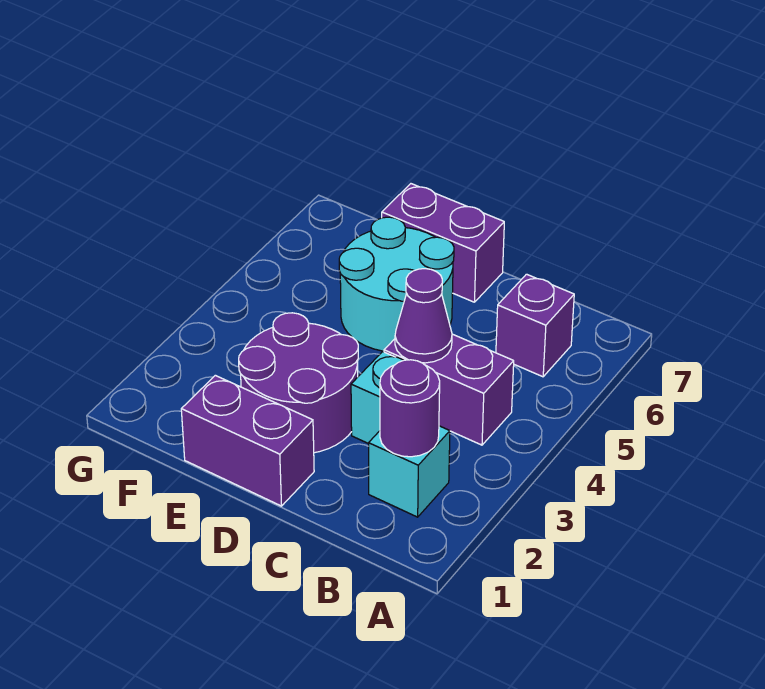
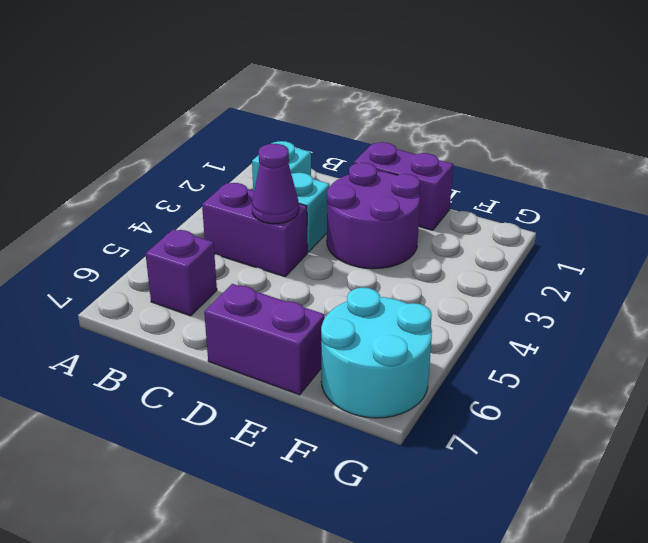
purple round brick B2 level 2 -> none
cyan round brick D5:E6 level 1 -> cyan round brick F6:G7 level 1

